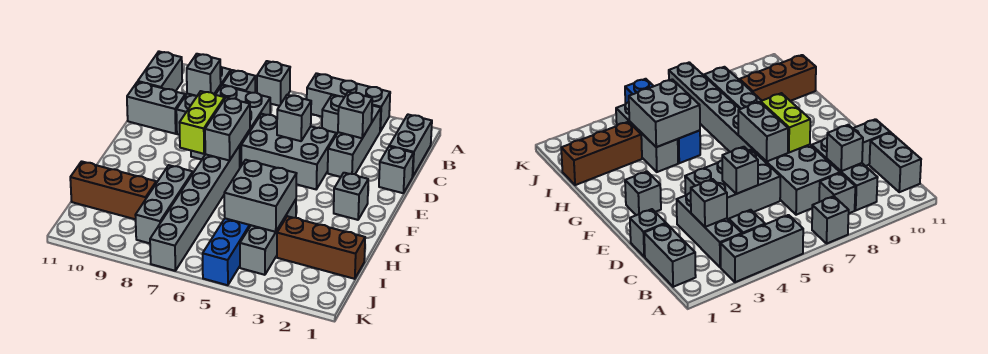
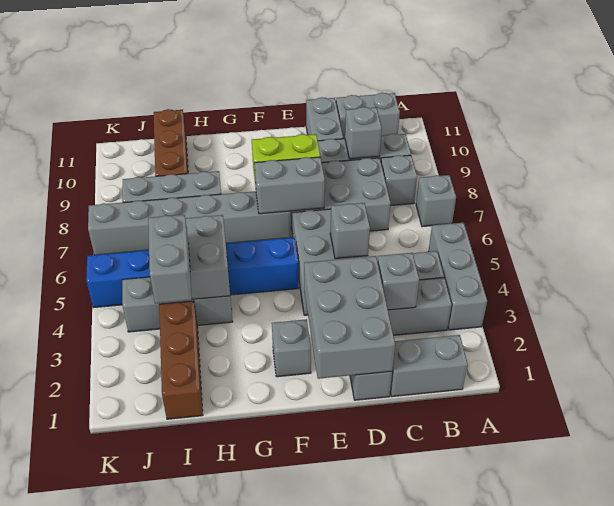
none -> grey brick D1:E3 level 2
blue brick H5:K5 level 1 -> blue brick F5:K5 level 1
none -> grey brick I3:I4 level 3

